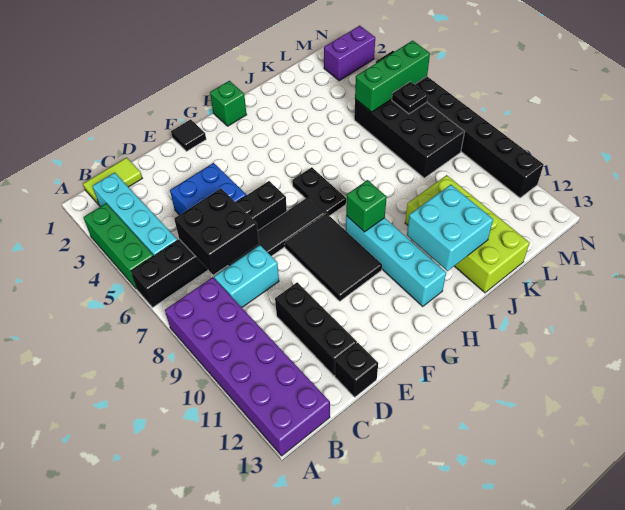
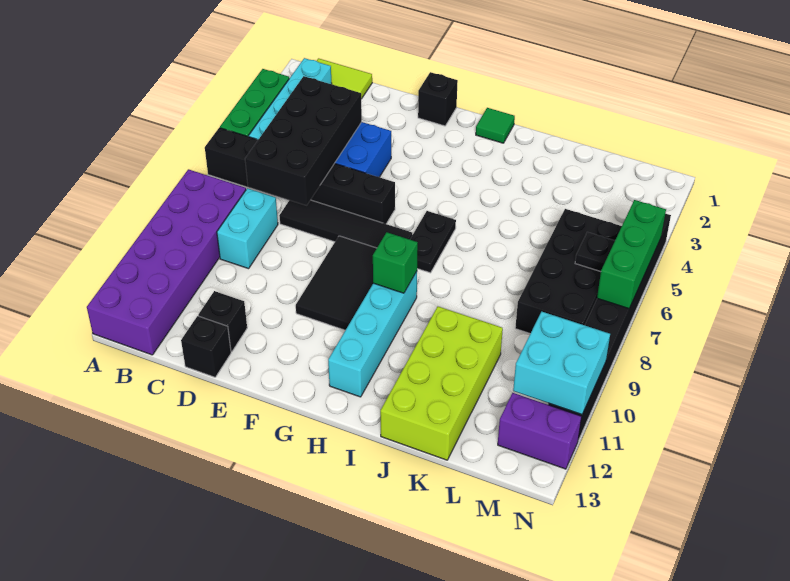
black brick C6:D7 level 2 -> black brick C4:D7 level 2
cyan brick C8:D8 level 1 -> cyan brick C8:C9 level 1
black brick D10:D12 level 1 -> black brick D12 level 1
black tile F1 level 1 -> black brick F1 level 1
green brick H1 level 1 -> green tile H1 level 1
cyan brick I11:J12 level 2 -> cyan brick M10:N11 level 2
green brick L5:N5 level 2 -> green brick N5:N7 level 2
purple brick M2:N2 level 1 -> purple brick M12:N12 level 1

